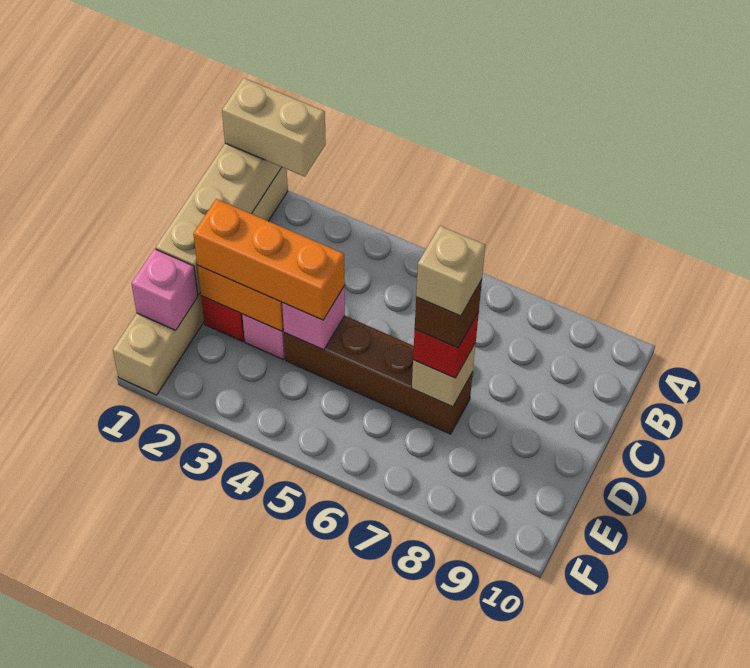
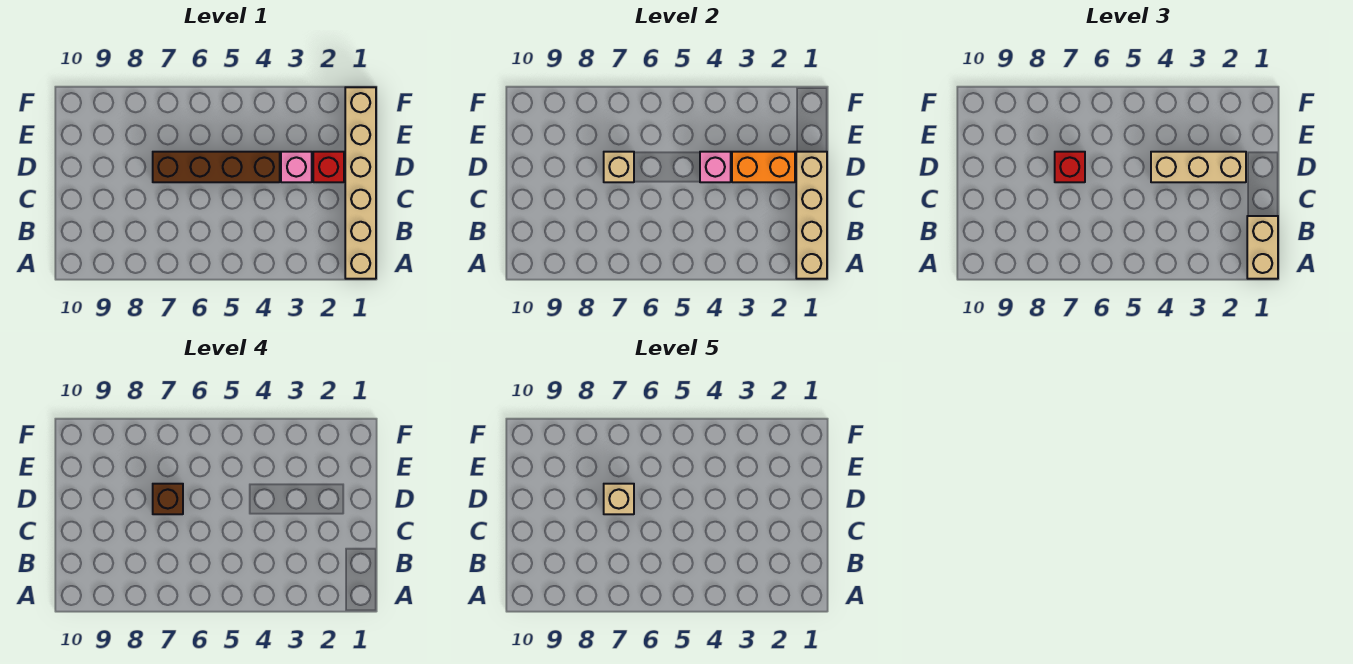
tan brick A1:A2 level 3 -> tan brick A1:B1 level 3
orange brick D2:D4 level 3 -> tan brick D2:D4 level 3
pink brick E1 level 2 -> none

